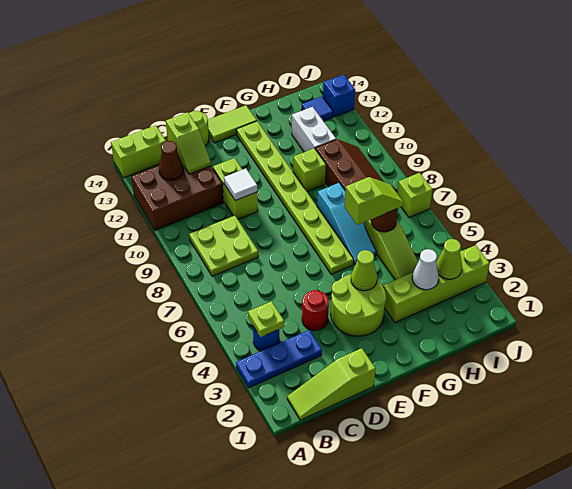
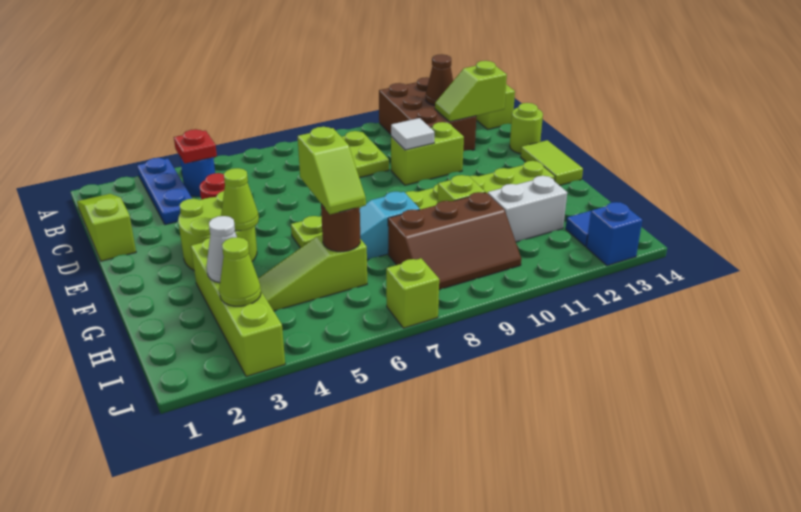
lime plate B4 level 2 -> red plate B4 level 2

